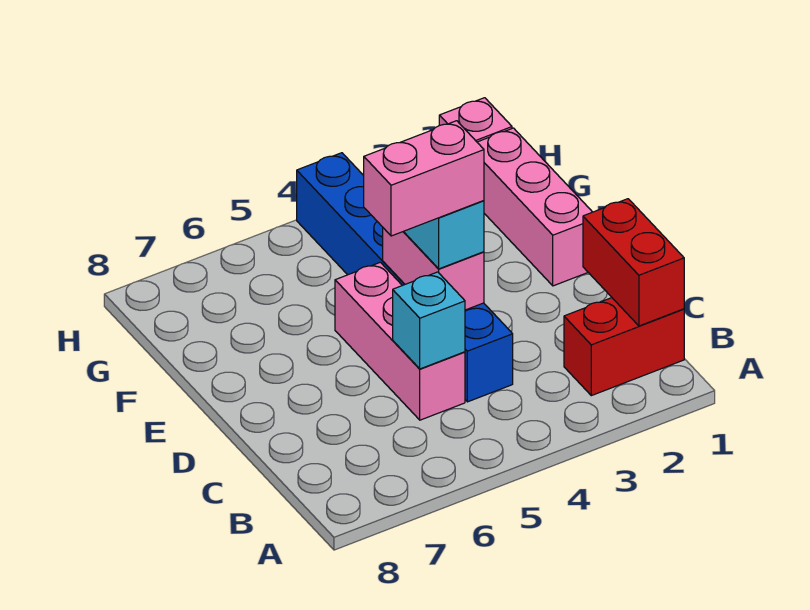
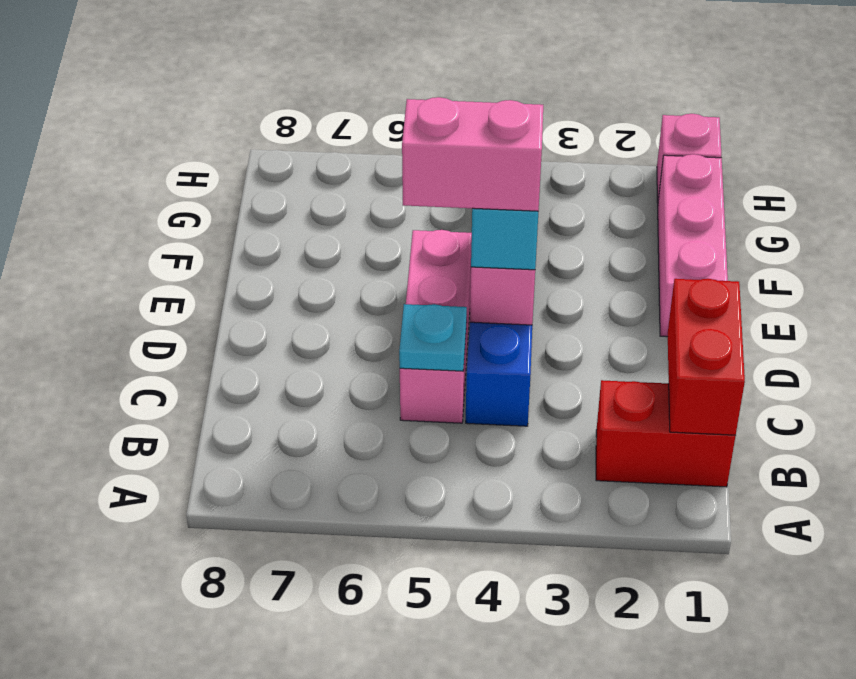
cyan brick C5 level 2 -> cyan plate C5 level 2

